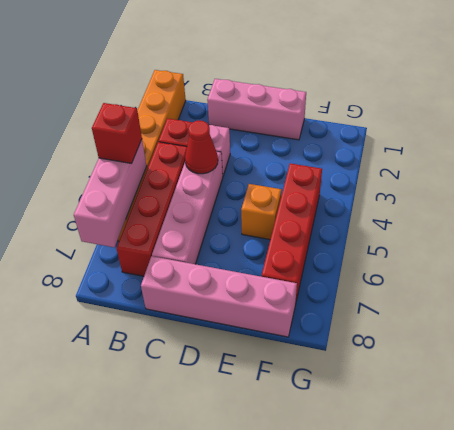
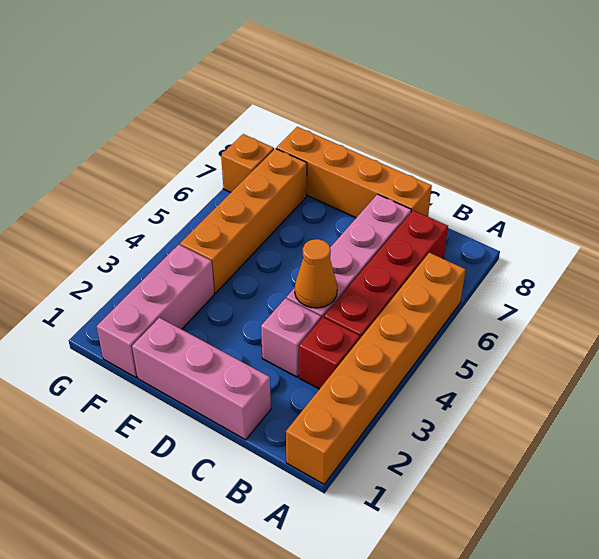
pink brick A5:A7 level 2 -> pink brick F1:F3 level 1
red brick A5 level 3 -> none
red cone C4 level 2 -> orange cone C4 level 2
pink brick C8:F8 level 1 -> orange brick C8:F8 level 1
orange brick E5 level 1 -> orange brick G7 level 1
red brick F4:F7 level 1 -> orange brick F4:F7 level 1

